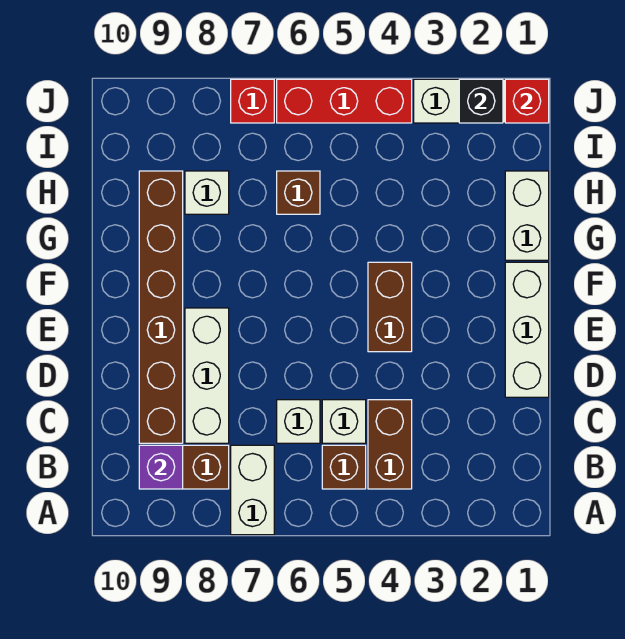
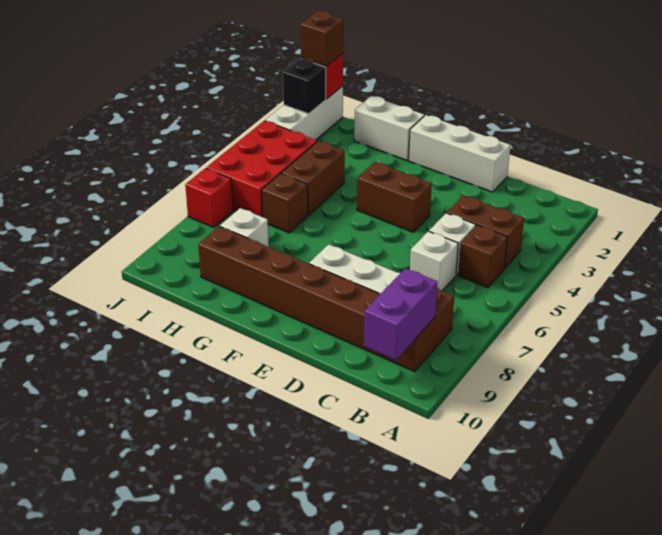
white brick A7:B7 level 1 -> none
purple brick B9 level 2 -> purple brick B9:B10 level 2
none -> brown brick H4:H5 level 1
none -> brown brick J1 level 3
red brick J4:J6 level 1 -> red brick I4:J6 level 1

